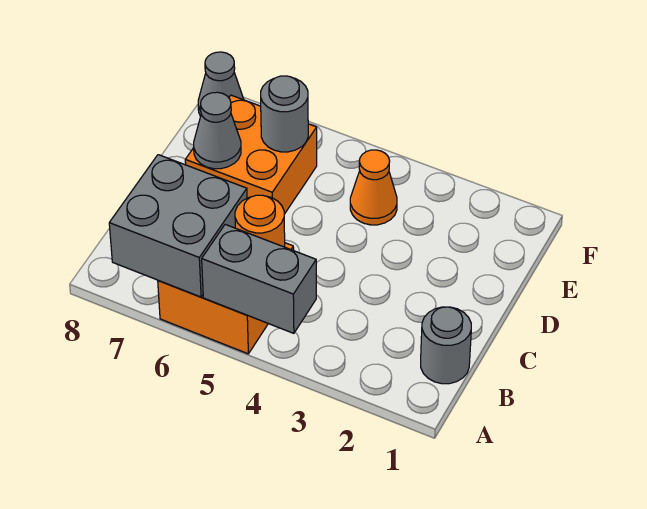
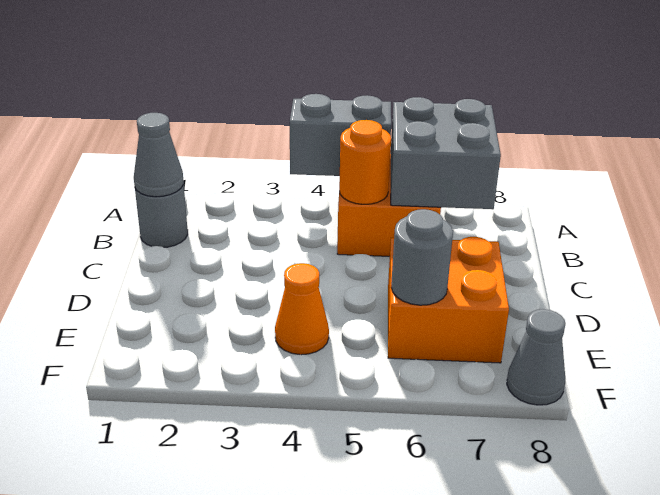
grey cone D7 level 2 -> grey cone B1 level 2

